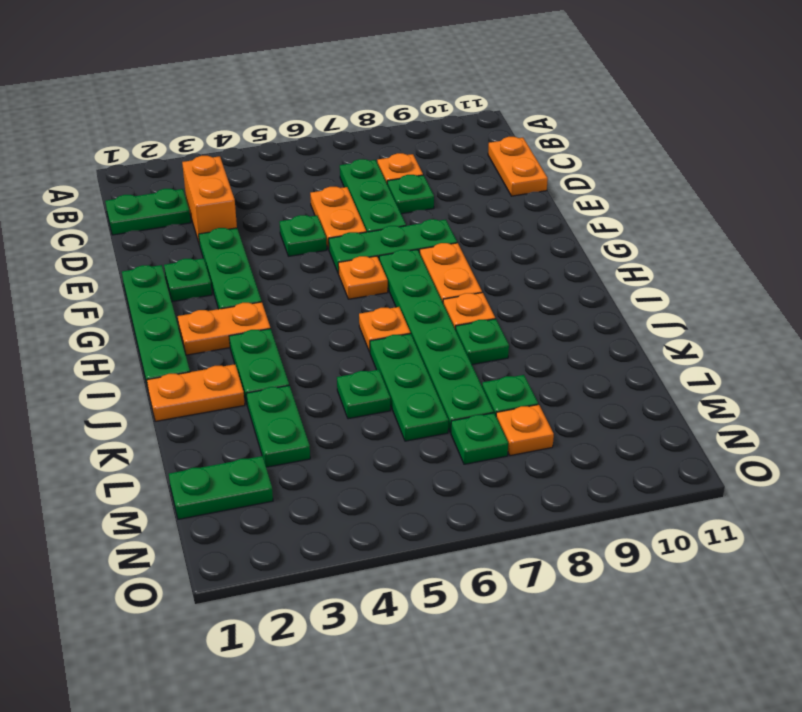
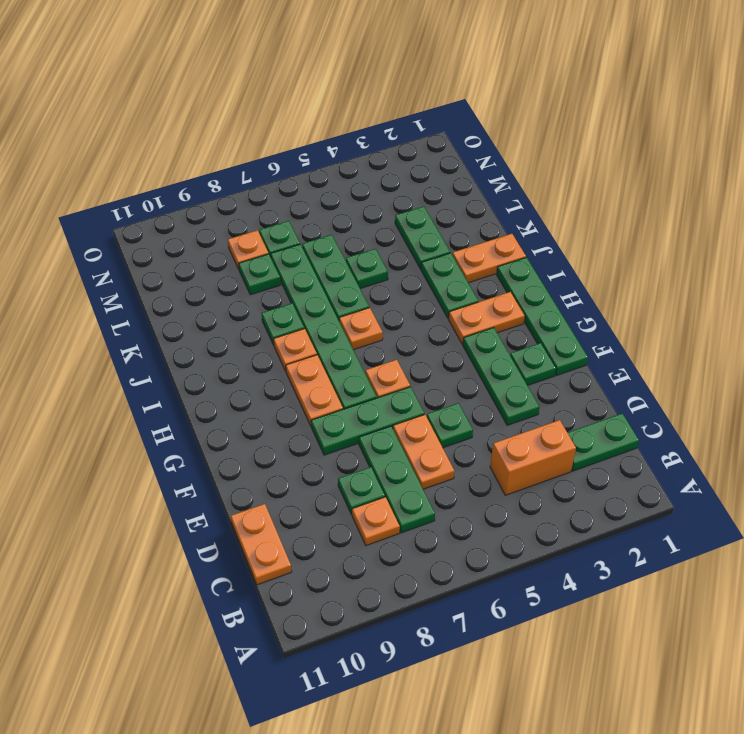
orange brick C3:D3 level 1 -> orange brick C3:C4 level 1
green plate M1:M2 level 1 -> none

